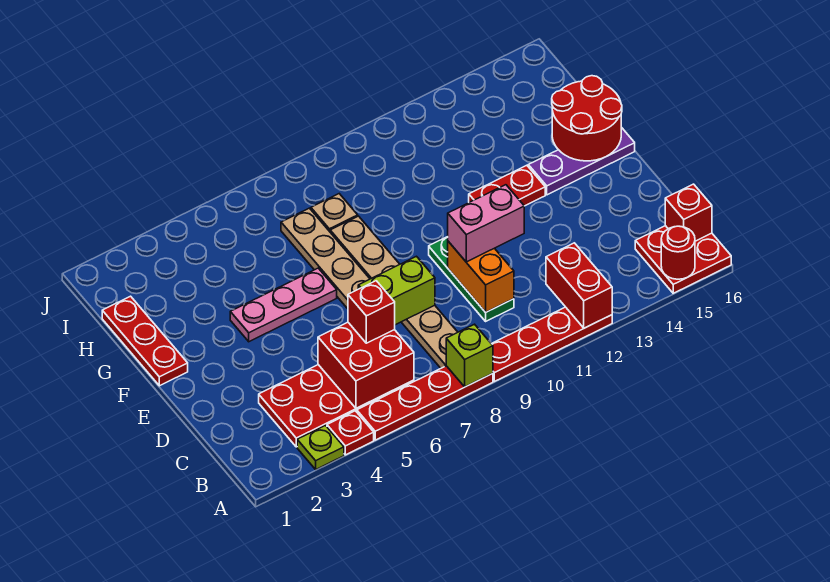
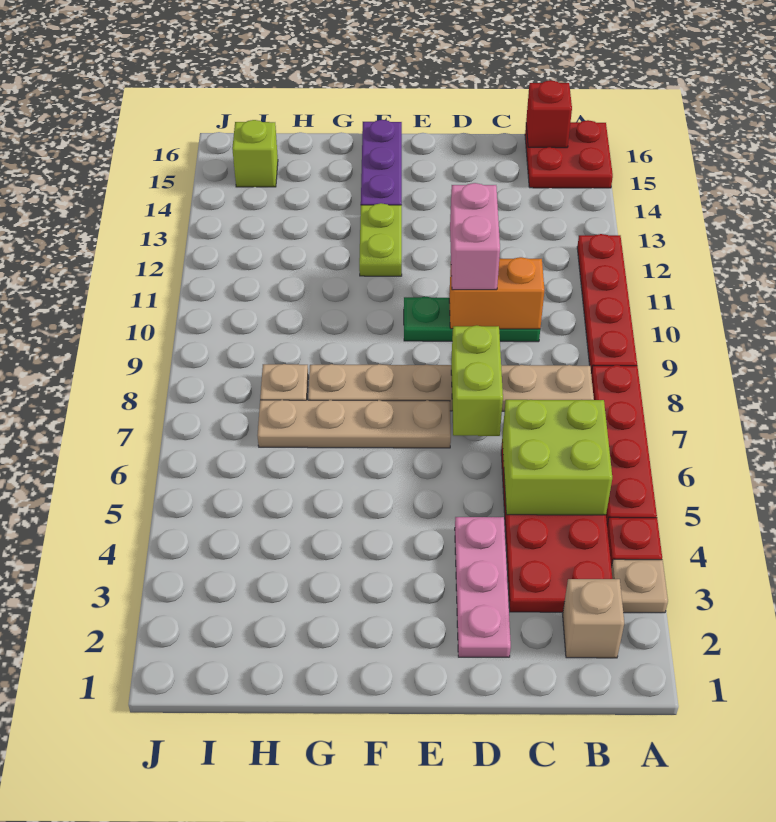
lime plate A3 level 1 -> tan plate A3 level 1
lime brick A8 level 2 -> lime brick I15 level 1
red brick A12:B12 level 2 -> none
red round brick A15 level 2 -> none
none -> tan brick B2 level 1
red brick B5:C6 level 2 -> lime brick B5:C6 level 2
red brick C6 level 3 -> none
red plate F1:H1 level 1 -> none
pink plate F4:F6 level 1 -> pink plate D2:D4 level 1
red plate F12:F13 level 1 -> lime plate F12:F13 level 1
red round brick F15:G16 level 2 -> none

